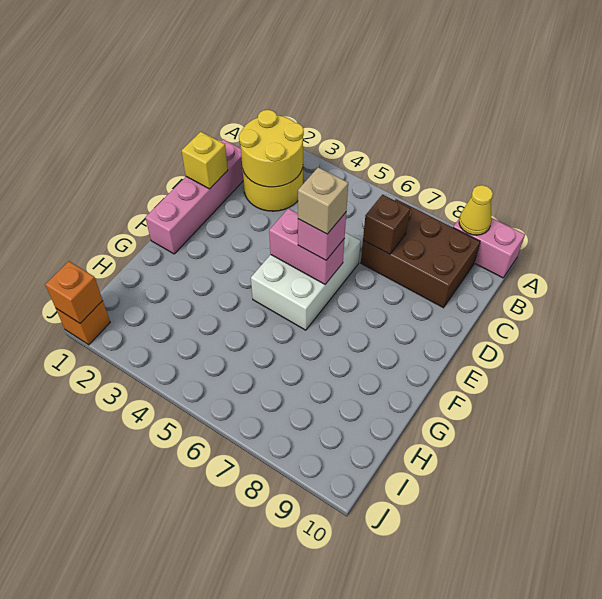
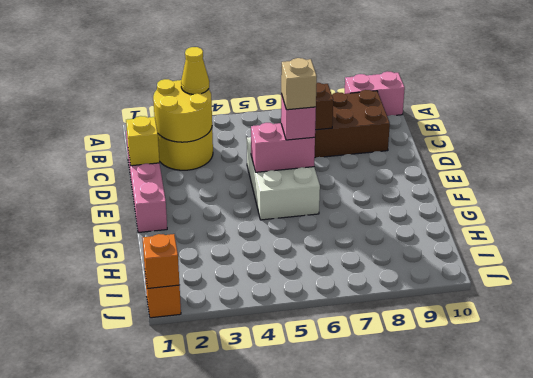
yellow cone A9 level 2 -> yellow cone B3 level 3

